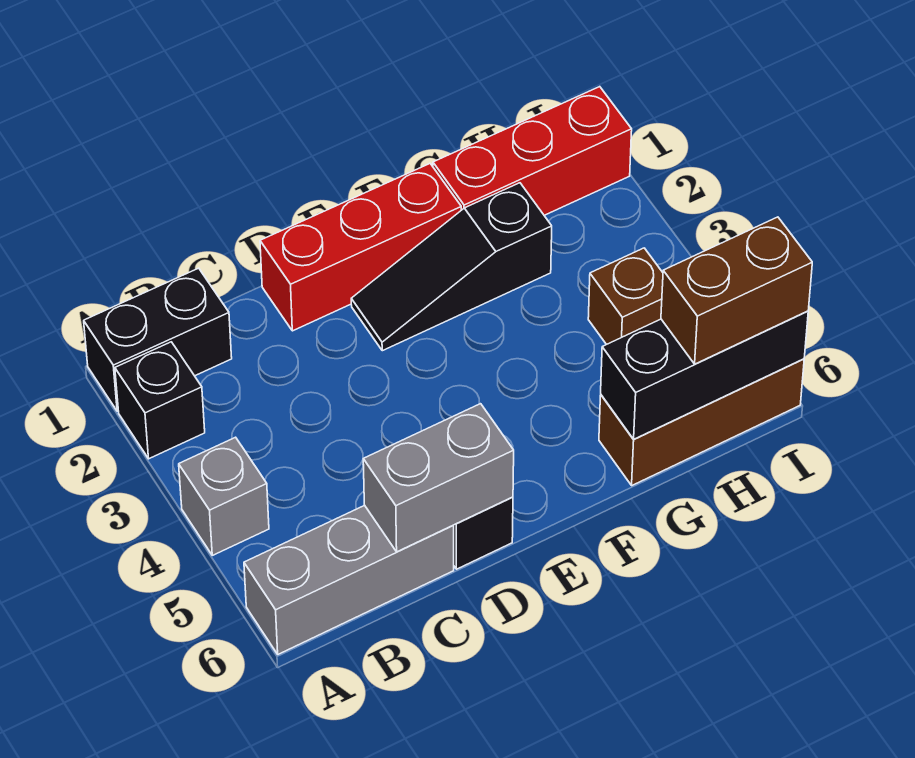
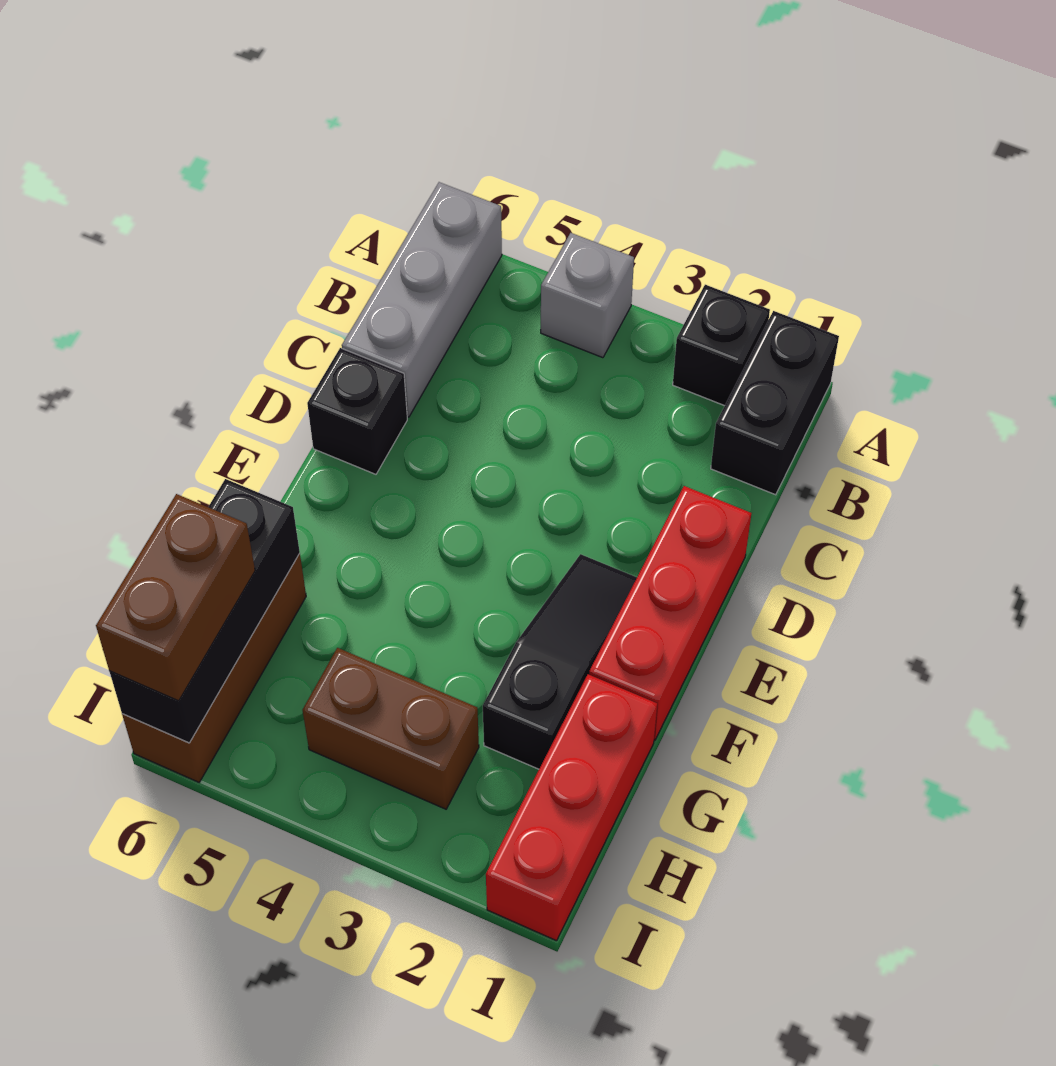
grey brick C6:D6 level 2 -> none
brown brick H4 level 1 -> brown brick H3:H4 level 1

